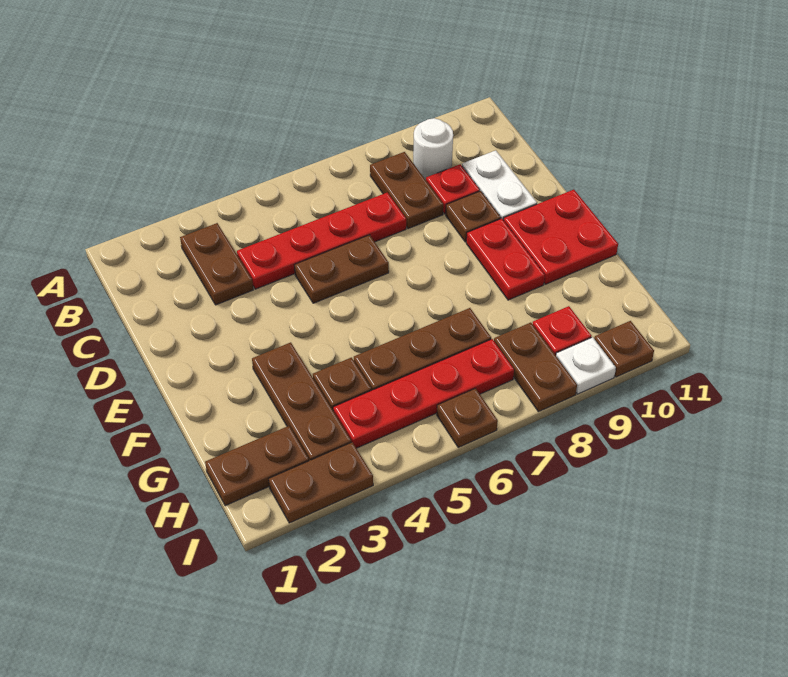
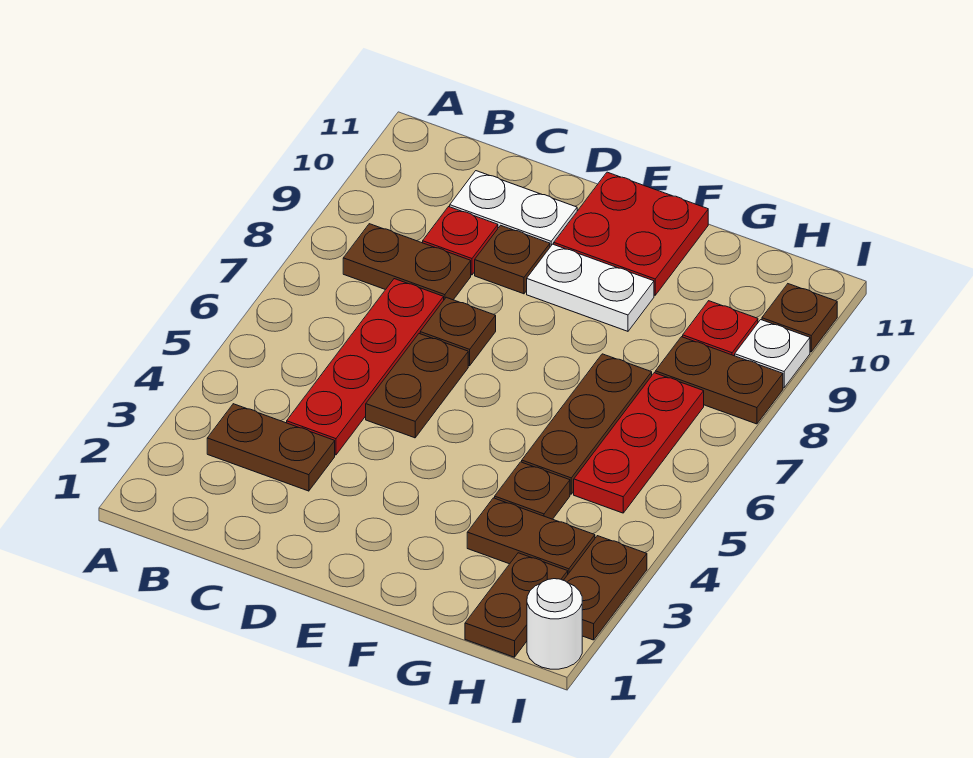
white round brick B9 level 1 -> white round brick I1 level 1
red plate E9:F9 level 1 -> white plate E9:F9 level 1
brown plate F3:H3 level 1 -> brown plate G3:H3 level 1
red plate H4:H7 level 1 -> red plate H5:H7 level 1
brown plate I6 level 1 -> brown plate D7 level 1

